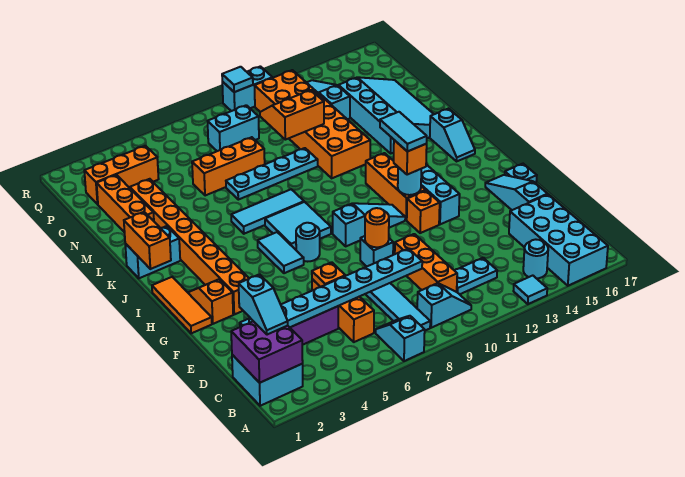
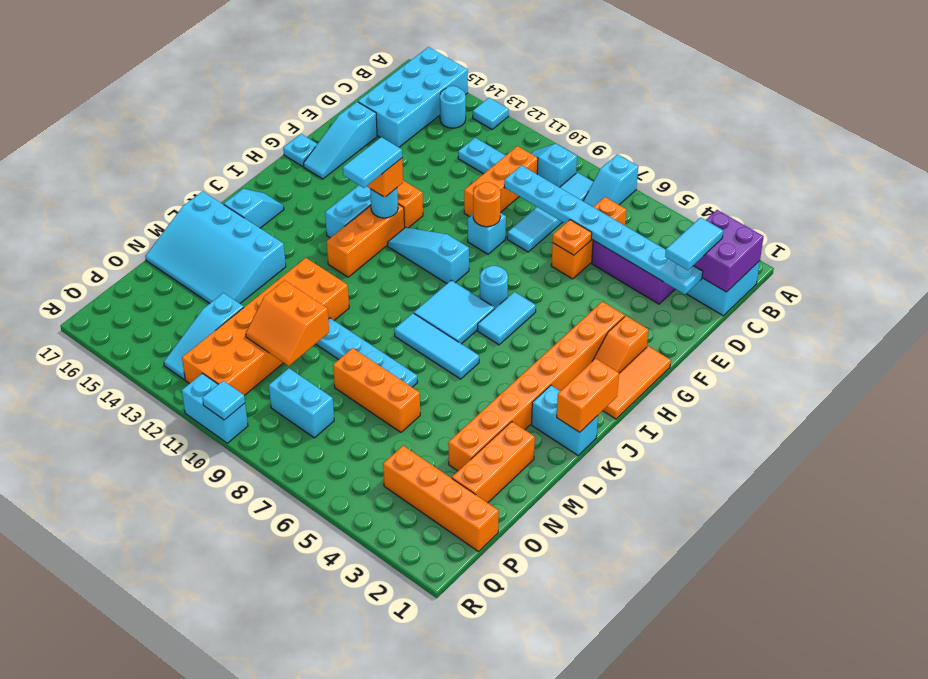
cyan slope C2:D2 level 3 top D -> cyan tile C2:D2 level 3
cyan slope L14:O16 level 1 top 14 -> cyan slope L14:N17 level 1 top L
orange brick P2:P4 level 1 -> orange brick P1:P4 level 1

